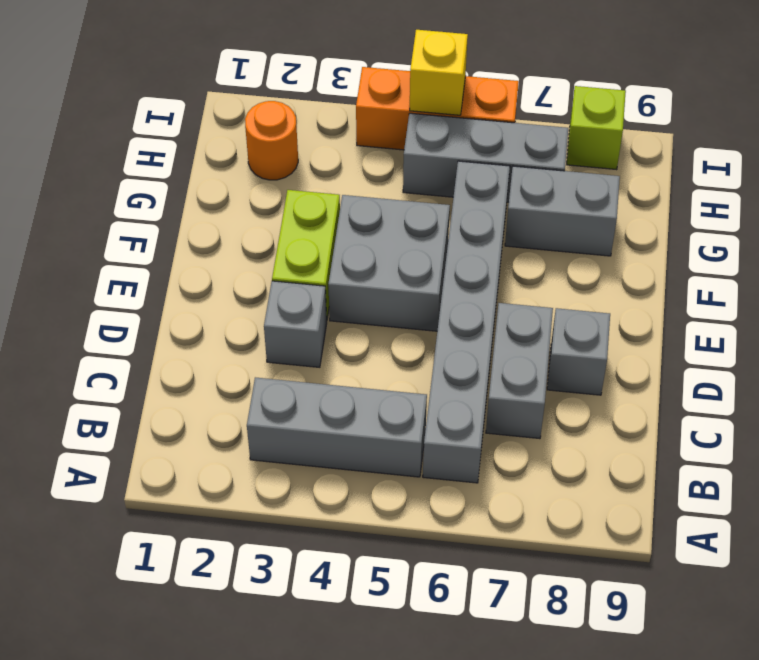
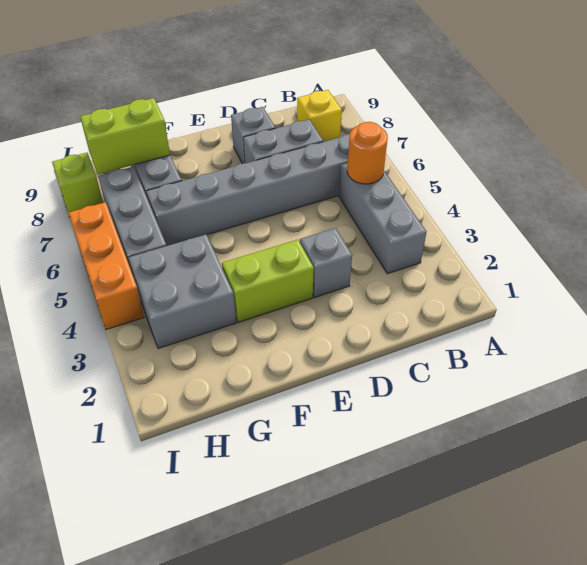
grey brick E4:F5 level 1 -> grey brick G3:H4 level 1
none -> lime brick G8:H8 level 2
orange round brick H2 level 1 -> orange round brick B5 level 2
yellow brick I5 level 2 -> yellow brick B8 level 1

